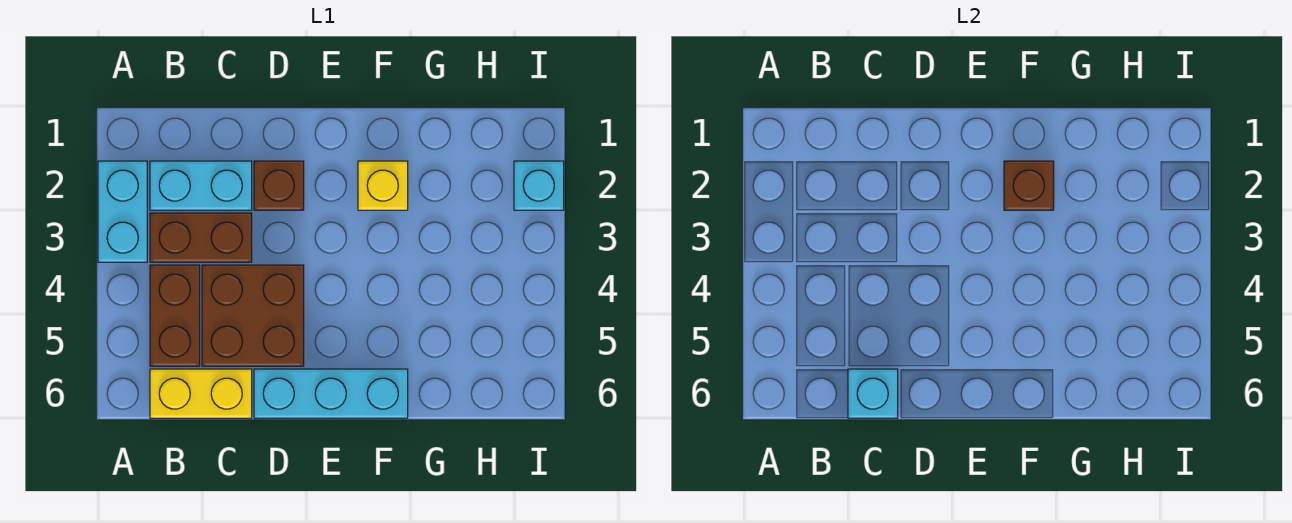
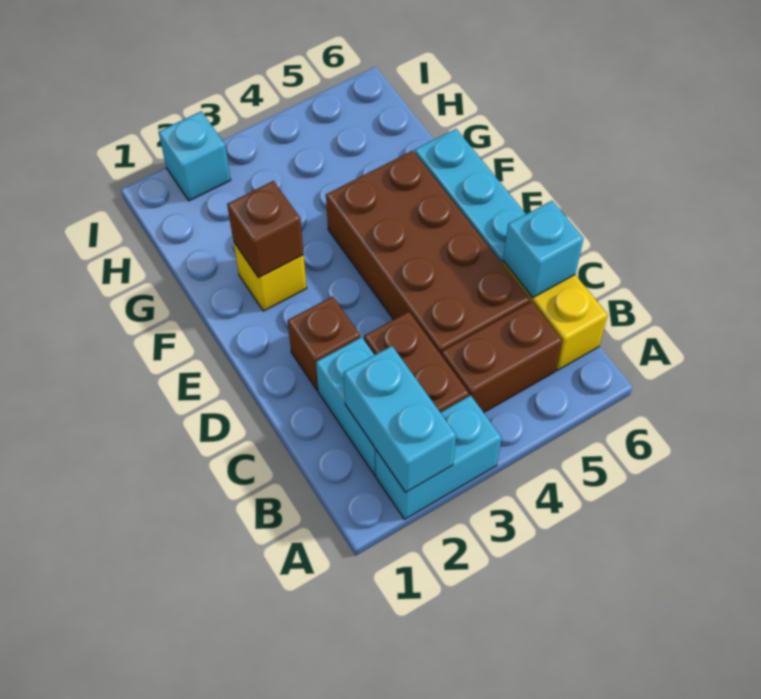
none -> cyan brick A2:B2 level 2
brown brick C4:D5 level 1 -> brown brick C4:F5 level 1

